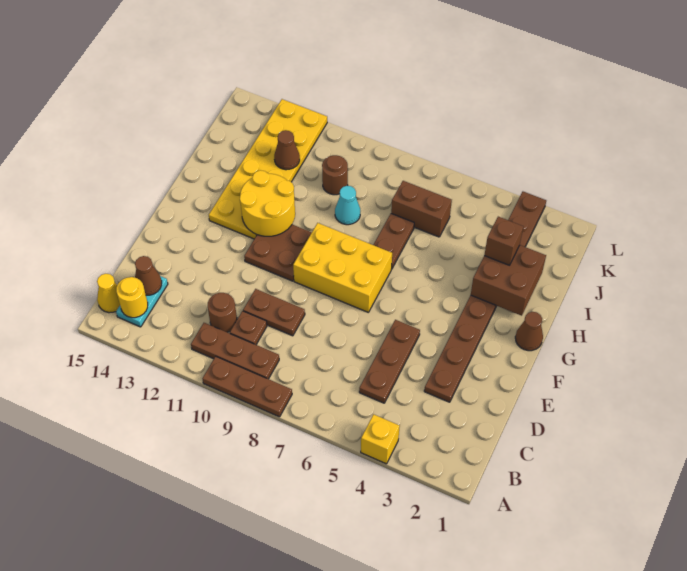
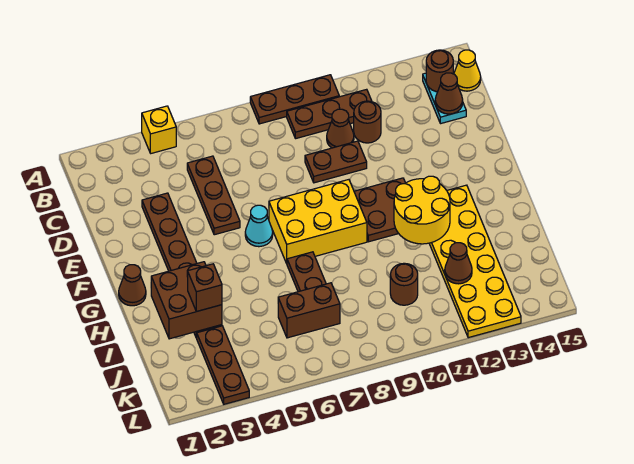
yellow round brick B14 level 2 -> brown round brick B14 level 2
brown plate C10 level 1 -> brown cone C10 level 1
cyan cone I9 level 1 -> cyan cone F6 level 1

